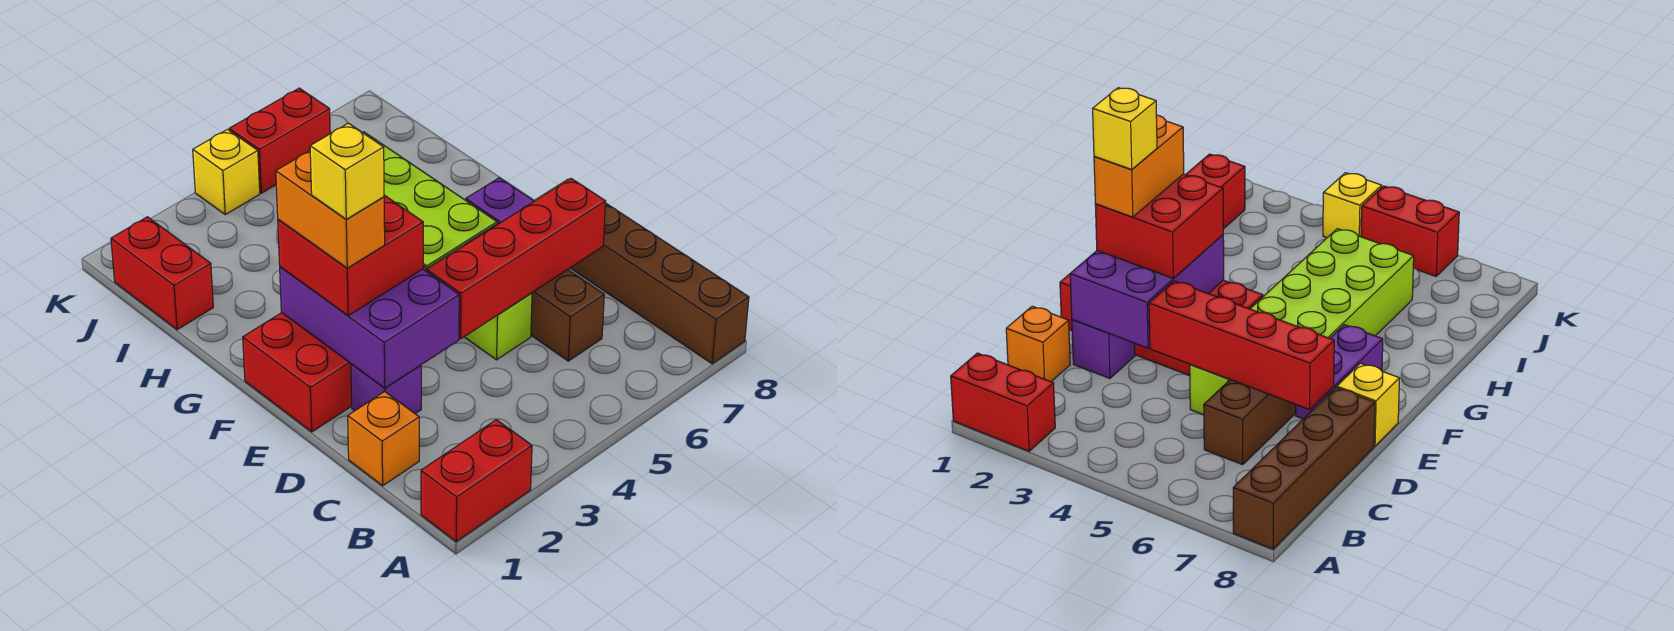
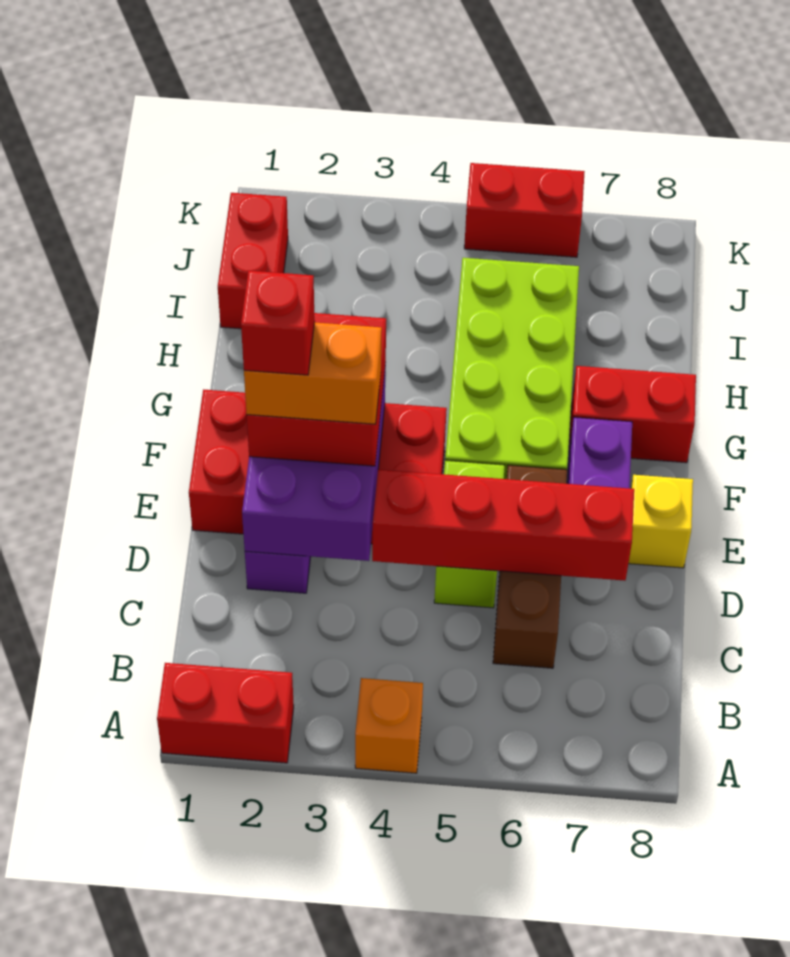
brown brick A8:D8 level 1 -> none
orange brick C1 level 1 -> orange brick A4 level 1
orange brick E2:F2 level 4 -> orange brick E2:E3 level 4
yellow brick E2 level 5 -> red brick E2 level 5
none -> red brick G7:G8 level 1
yellow brick K4 level 1 -> none

